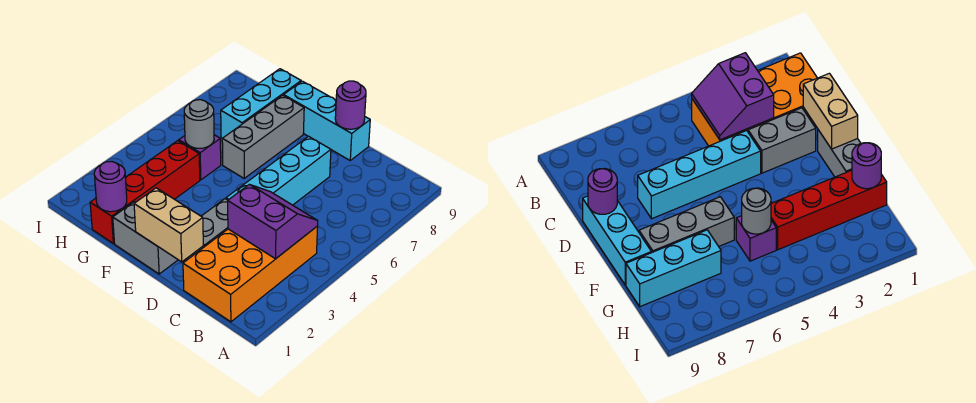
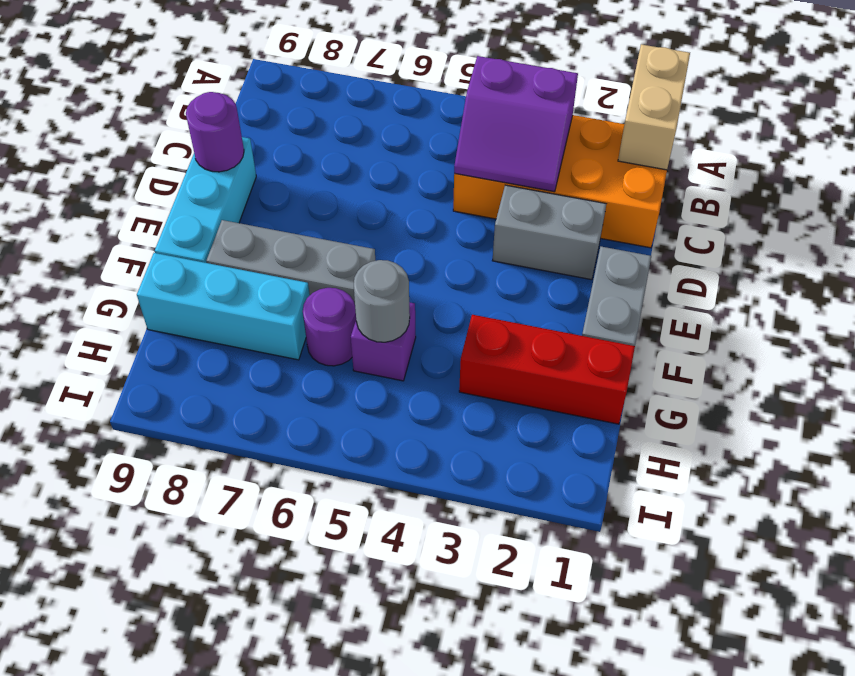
purple slope B3:C4 level 2 top 3 -> purple slope B3:C4 level 2 top B
tan brick D1:E1 level 2 -> tan brick A1:B1 level 2
cyan brick D4:D7 level 1 -> none
red brick G1:G4 level 1 -> red brick G1:G3 level 1
purple round brick G1 level 2 -> purple round brick G6 level 1

